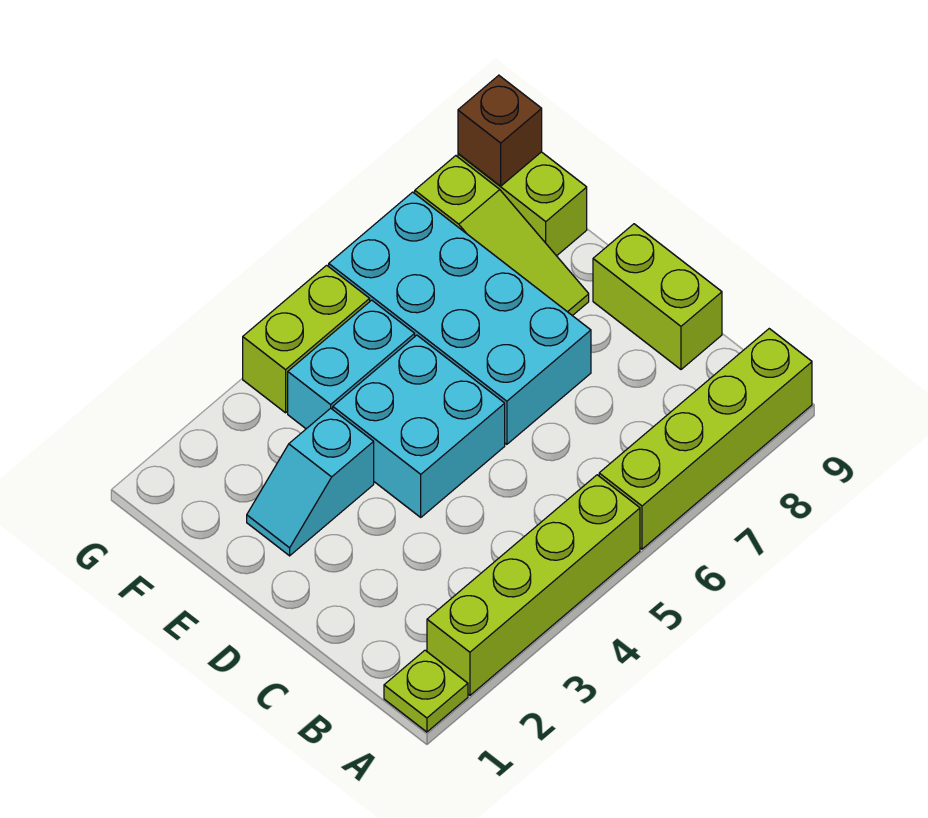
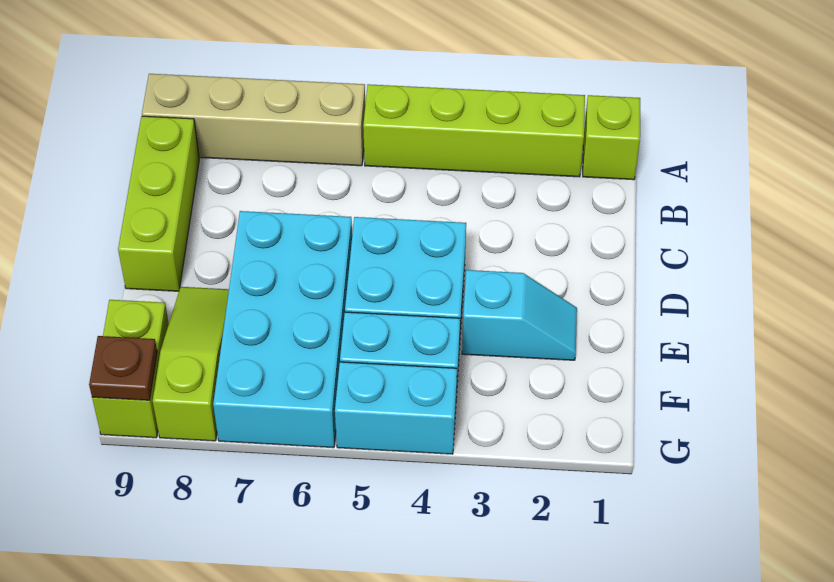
lime plate A1 level 1 -> lime brick A1 level 1
lime brick A6:A9 level 1 -> tan brick A6:A9 level 1
lime brick C9:D9 level 1 -> lime brick B9:D9 level 1
lime brick G4:G5 level 1 -> cyan brick G4:G5 level 1
brown brick G9 level 2 -> brown plate G9 level 2

